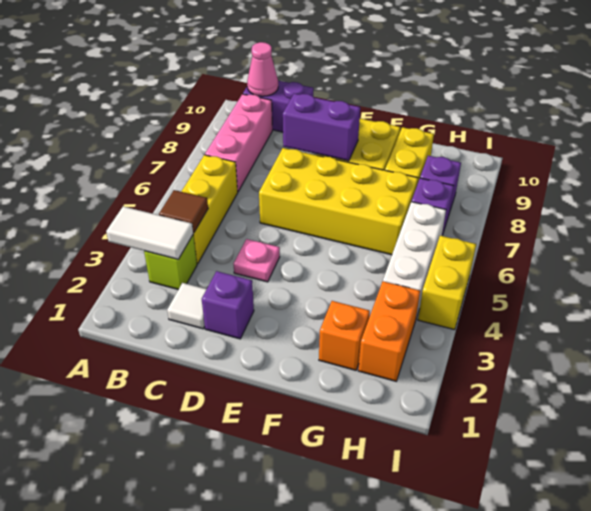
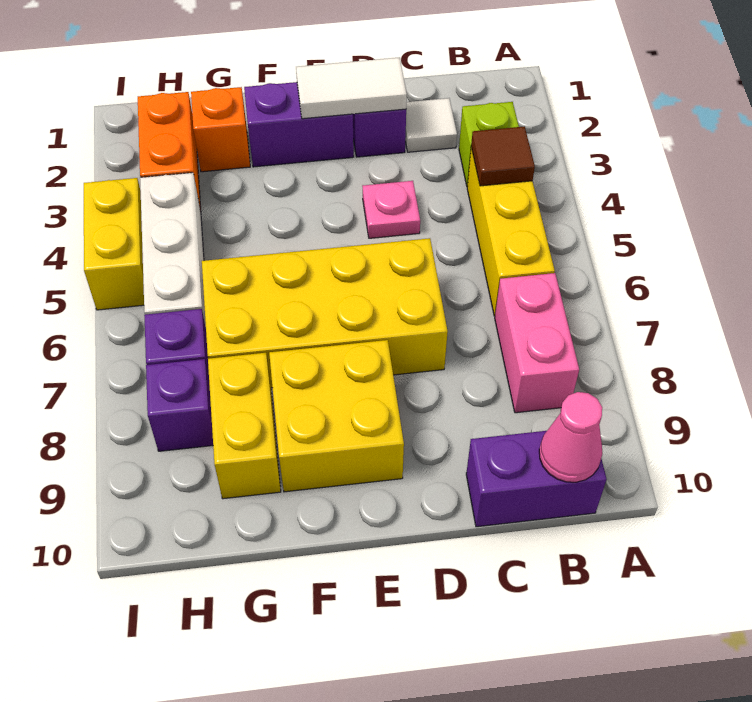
white tile A3:B3 level 2 -> white tile D2:E2 level 2
pink brick B7:B9 level 1 -> pink brick B7:B8 level 1
purple brick D8:E8 level 2 -> purple brick E2:F2 level 1

